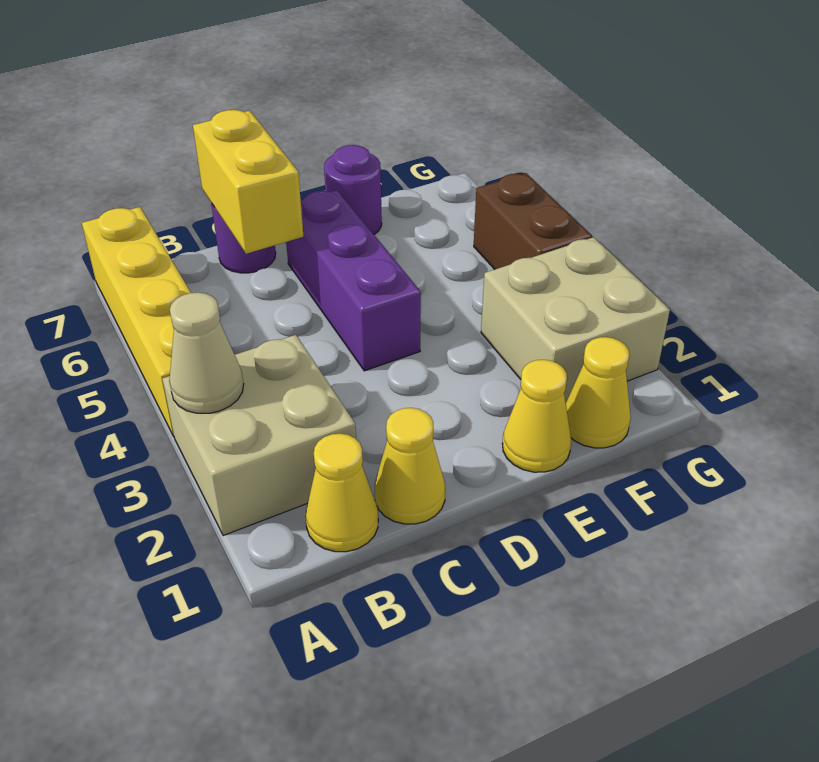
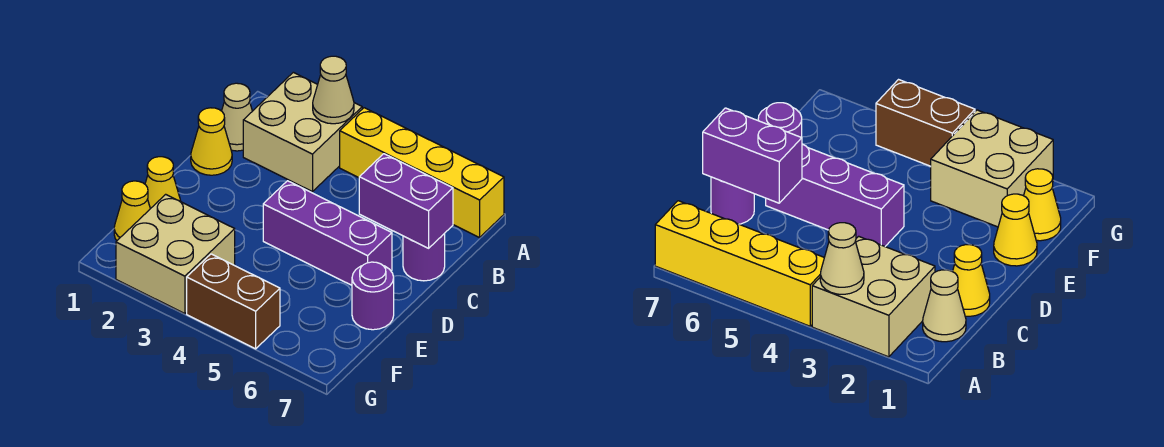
yellow cone B1 level 1 -> tan cone B1 level 1
yellow brick C6:C7 level 2 -> purple brick C6:C7 level 2

